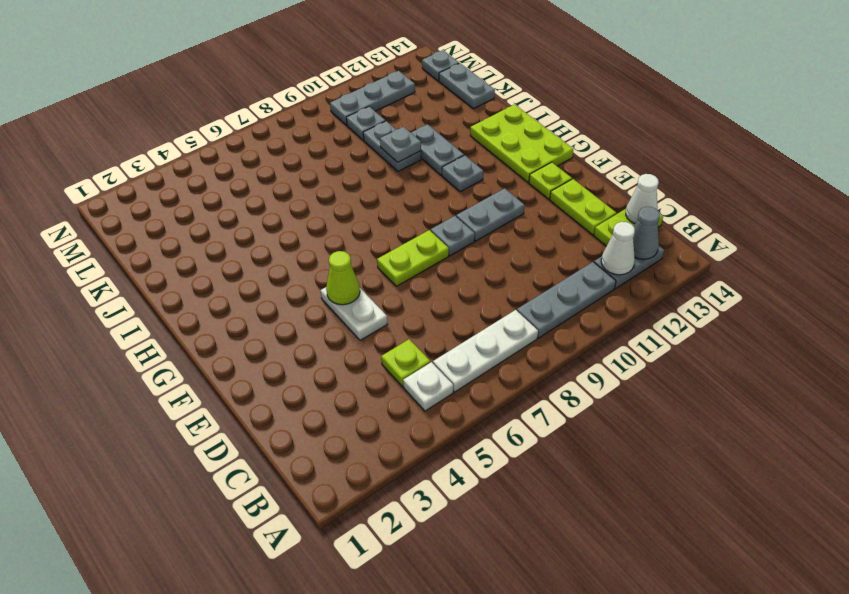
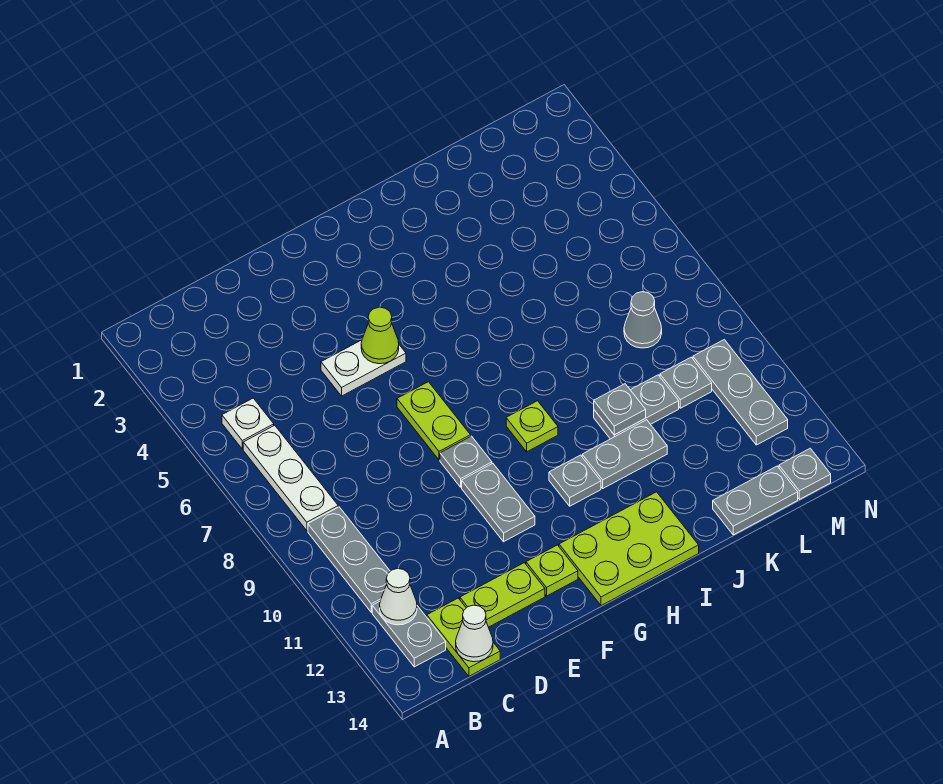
grey cone B13 level 2 -> grey cone L8 level 1
lime plate C5 level 1 -> lime plate H9 level 1

